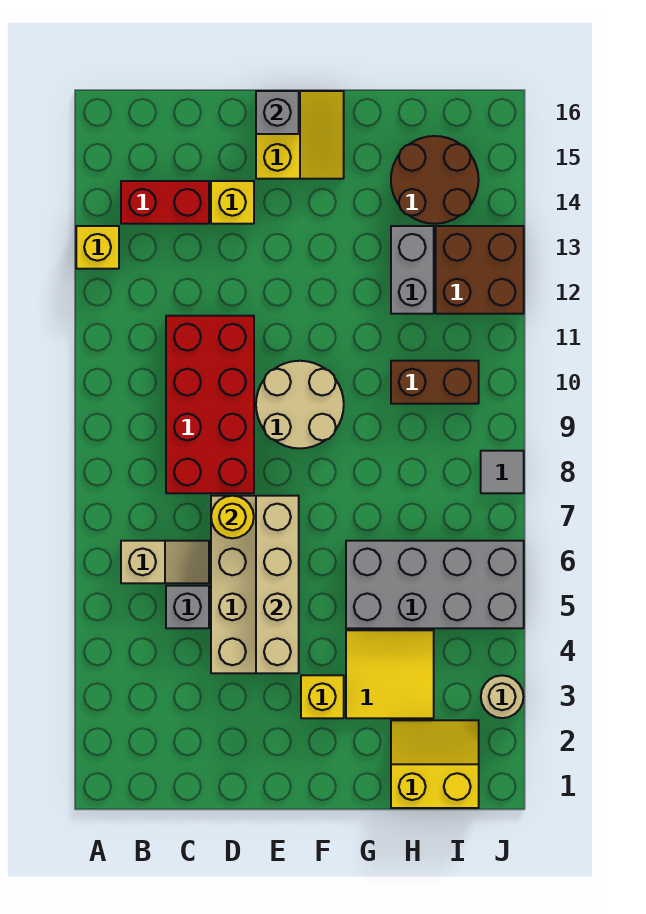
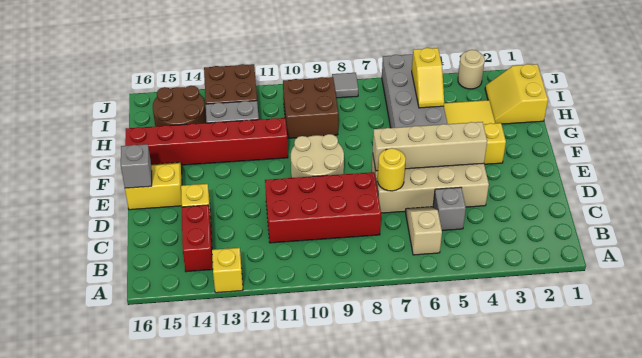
none -> red brick G11:G16 level 1
none -> yellow slope H5:I5 level 2 top I
brown brick H10:I10 level 1 -> brown brick H9:I10 level 1

